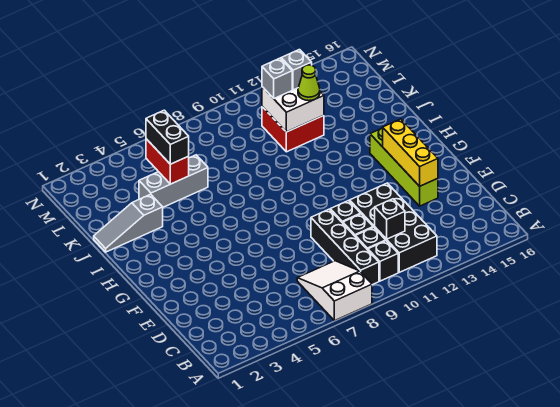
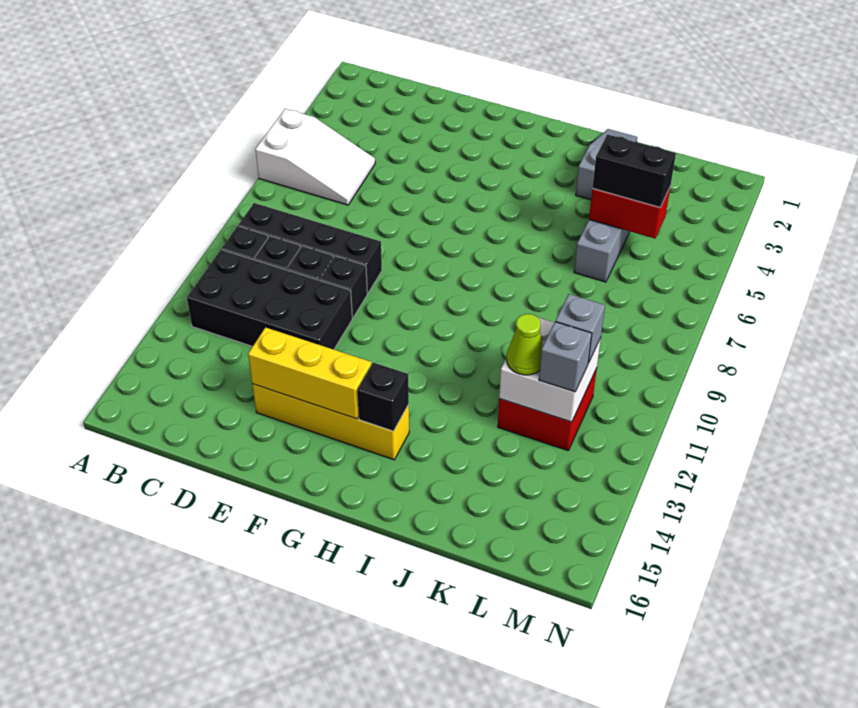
white slope A7:C8 level 1 top A -> white slope A5:C6 level 1 top A
black brick C11 level 2 -> black brick H14 level 2
lime brick E14:H14 level 1 -> yellow brick E14:H14 level 1

